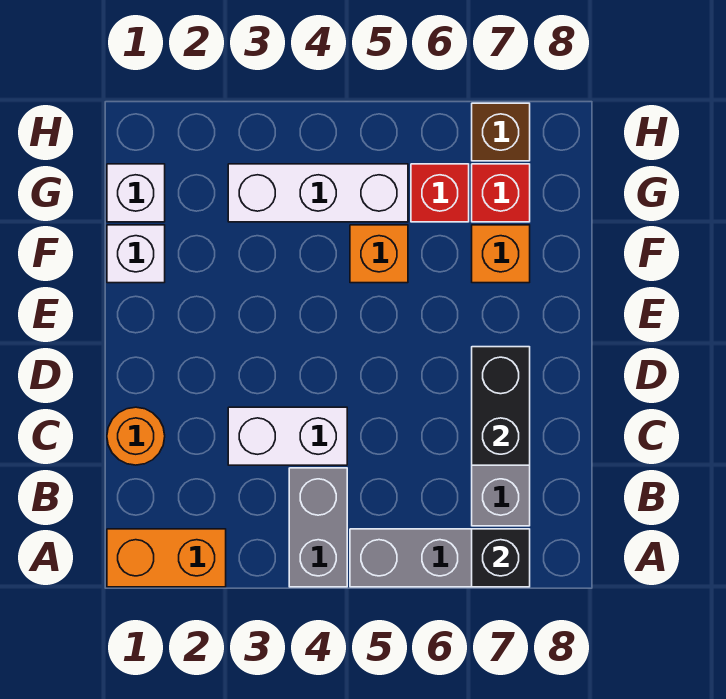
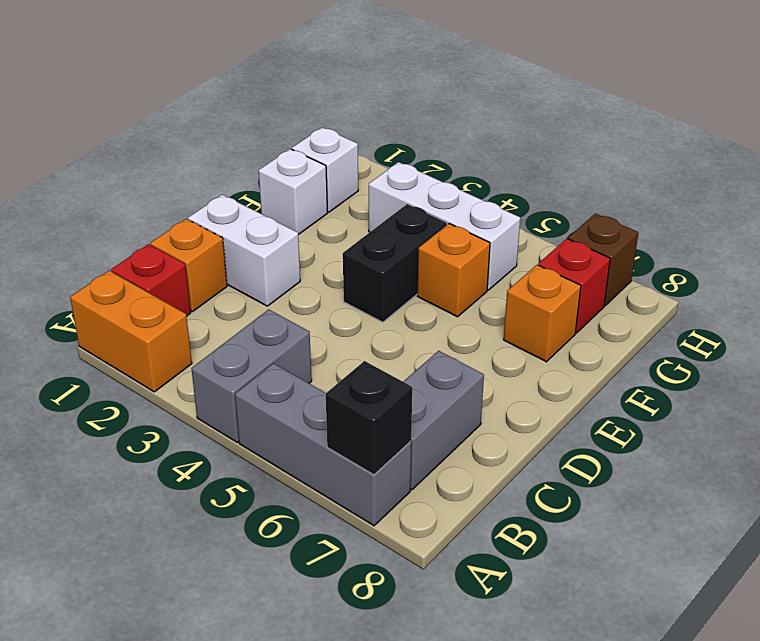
orange round brick C1 level 1 -> orange brick C1 level 1
white brick C3:C4 level 1 -> white brick D1:D2 level 1
black brick C7:D7 level 2 -> black brick E4:F4 level 1
red brick G6 level 1 -> red brick B1 level 1

